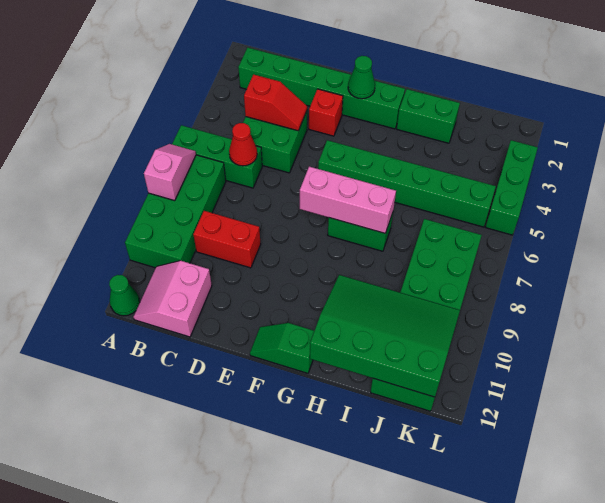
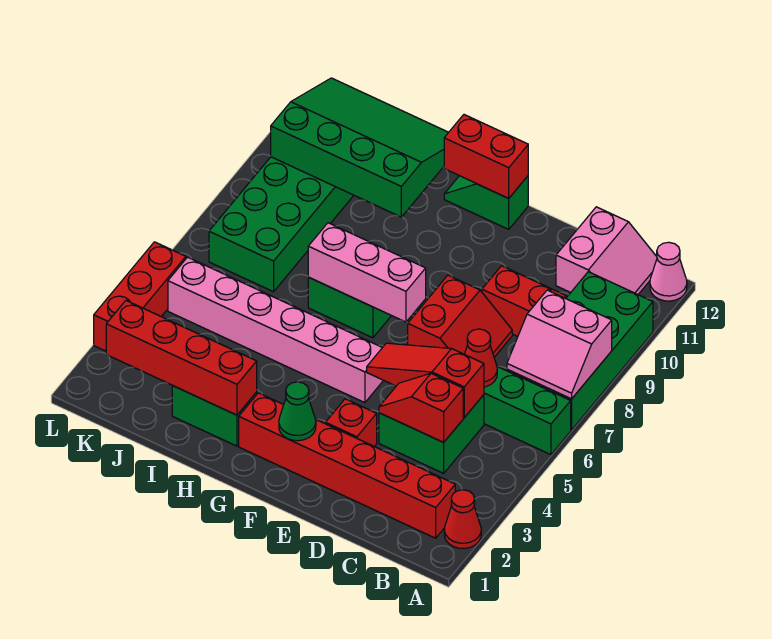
none -> red cone A2 level 1
pink slope A7:A8 level 2 top 8 -> pink slope A7:B8 level 2 top 8
green cone A12 level 1 -> pink cone A12 level 1
green brick B2:G2 level 1 -> red brick B2:G2 level 1
none -> red slope C5:E5 level 2 top C
none -> red slope D7:E8 level 1 top E
green brick F5:K5 level 1 -> pink brick F5:K5 level 1
green slope F12:G12 level 1 top G -> green slope F12:G12 level 1 top F
none -> red brick F12:G12 level 2
none -> red brick H2:K2 level 2
green slope H10:K12 level 2 top 12 -> green slope H10:K12 level 2 top 10
green brick L3:L5 level 1 -> red brick L3:L5 level 1

